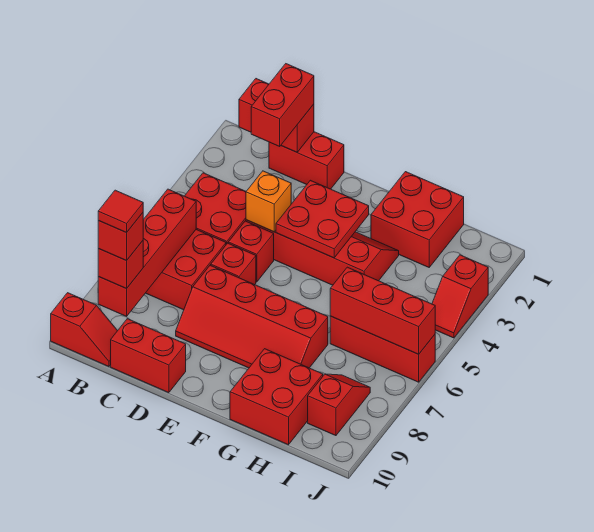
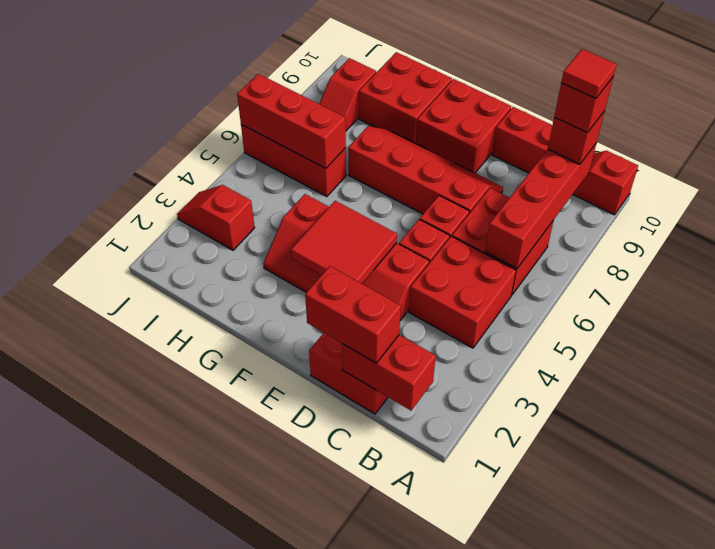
red brick C1:C2 level 3 -> red brick C1:D1 level 3
orange brick D4 level 2 -> none
red plate E3:F4 level 2 -> red tile E3:F4 level 2
red brick G1:H2 level 1 -> red brick E9:F10 level 1
red slope J3:J4 level 1 top 3 -> red slope I3:J3 level 1 top I

